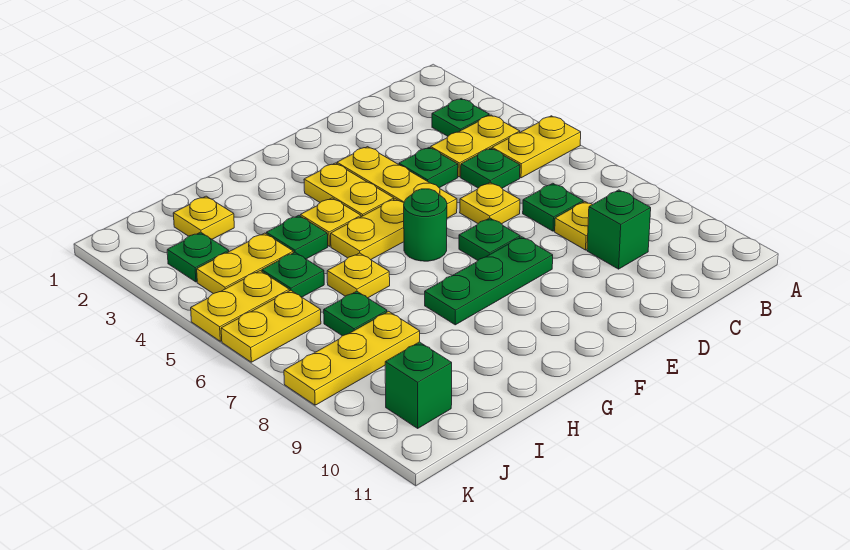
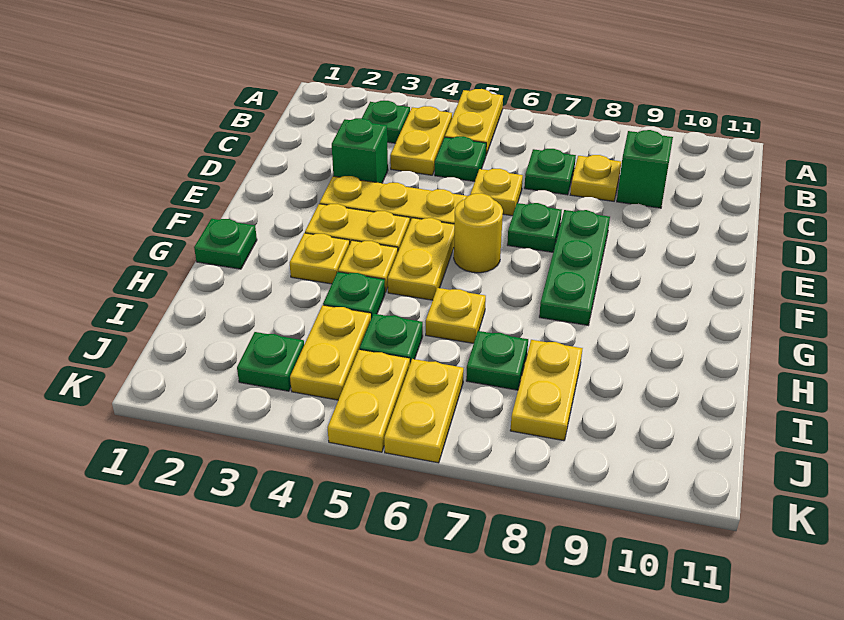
green plate D4 level 1 -> green plate G1 level 1
green round brick F6 level 1 -> yellow round brick F6 level 1
yellow plate I2 level 1 -> yellow plate G3 level 1
yellow plate I8:K8 level 1 -> yellow plate I8:J8 level 1
green brick J10 level 1 -> green brick D3 level 1

